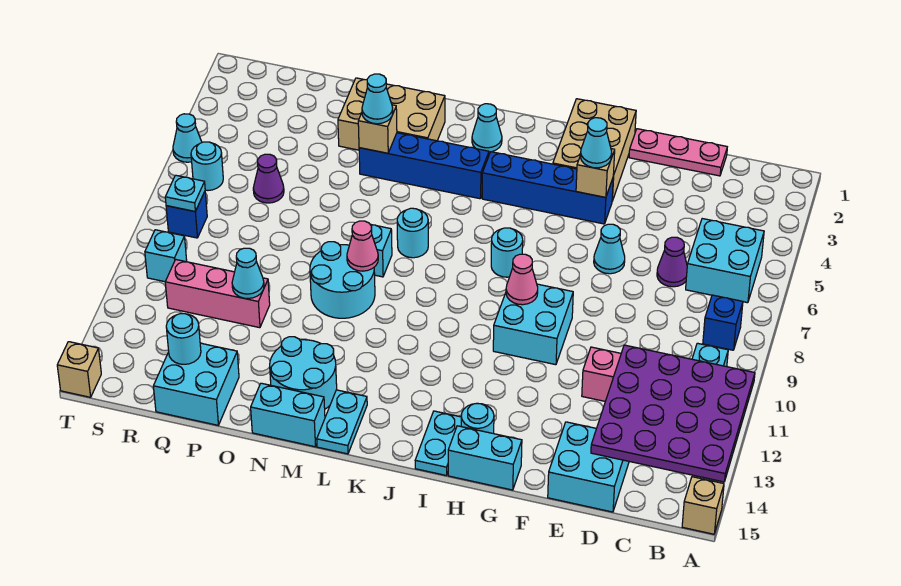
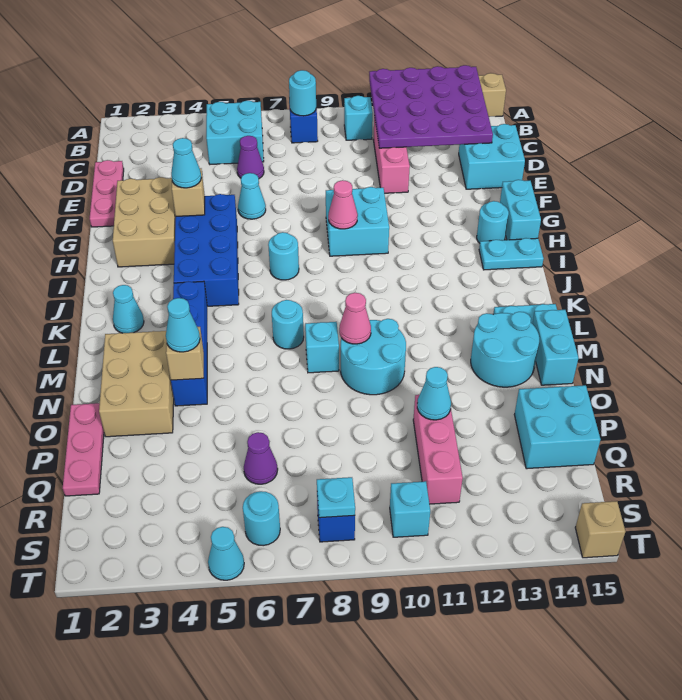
tan brick G1:H3 level 1 -> tan brick F2:H3 level 1
blue brick G4:J4 level 1 -> blue brick G4:J5 level 1
none -> pink plate O1:Q1 level 1
cyan round brick Q14 level 2 -> cyan round brick B8 level 2

